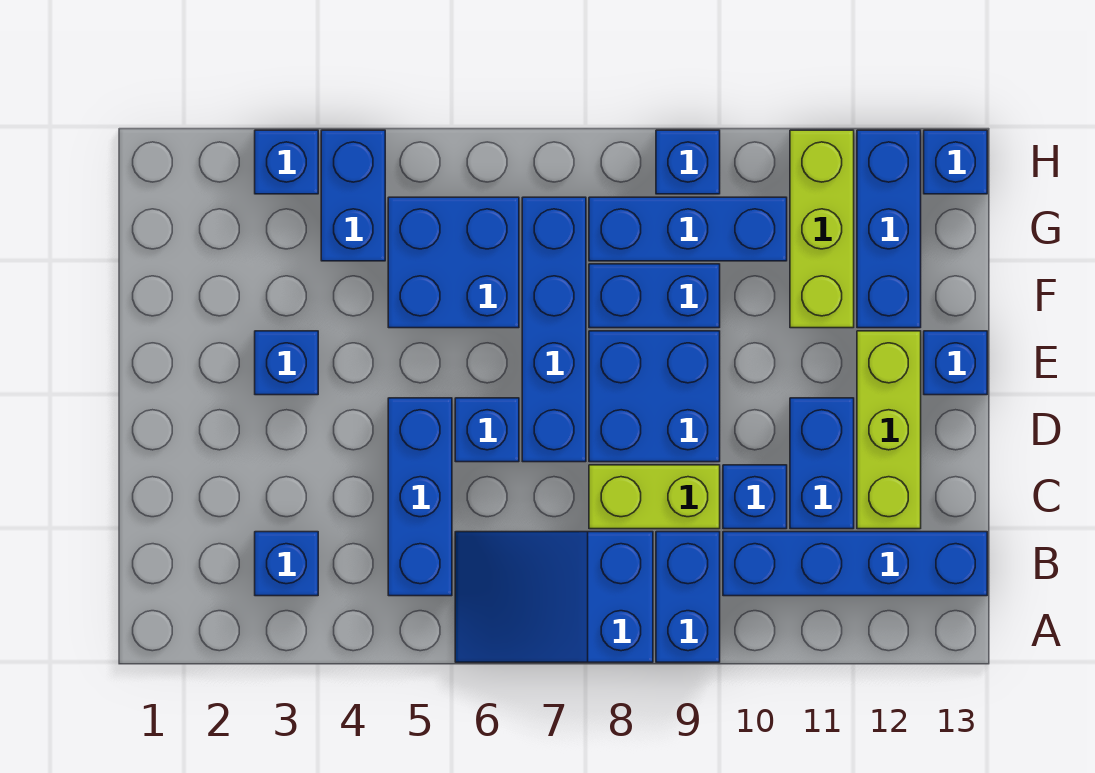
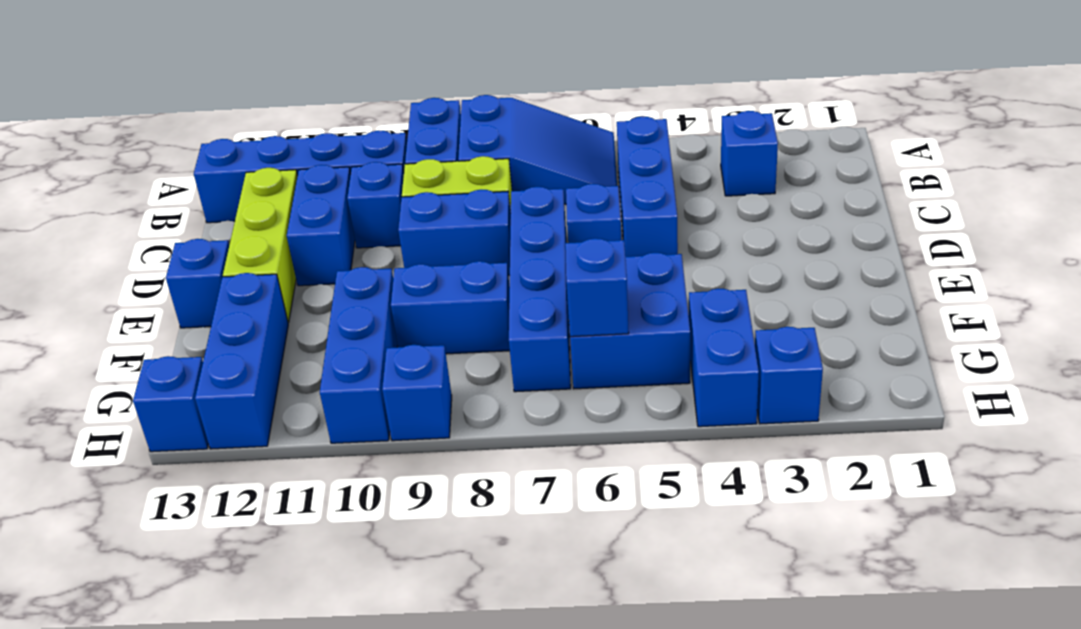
blue brick D8:E9 level 1 -> blue brick D8:D9 level 1
blue brick E3 level 1 -> blue brick G6 level 2
lime brick F11:H11 level 1 -> none
blue brick G8:G10 level 1 -> blue brick F10:H10 level 1

